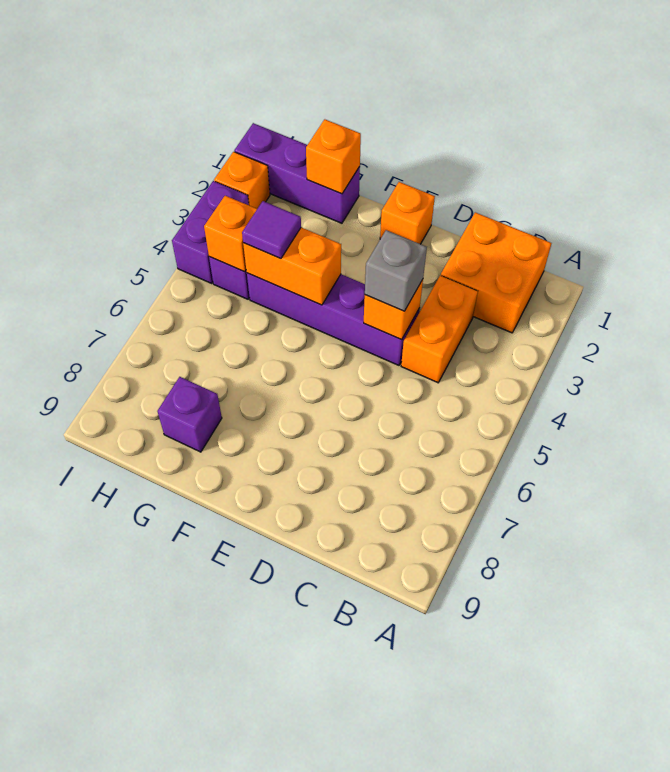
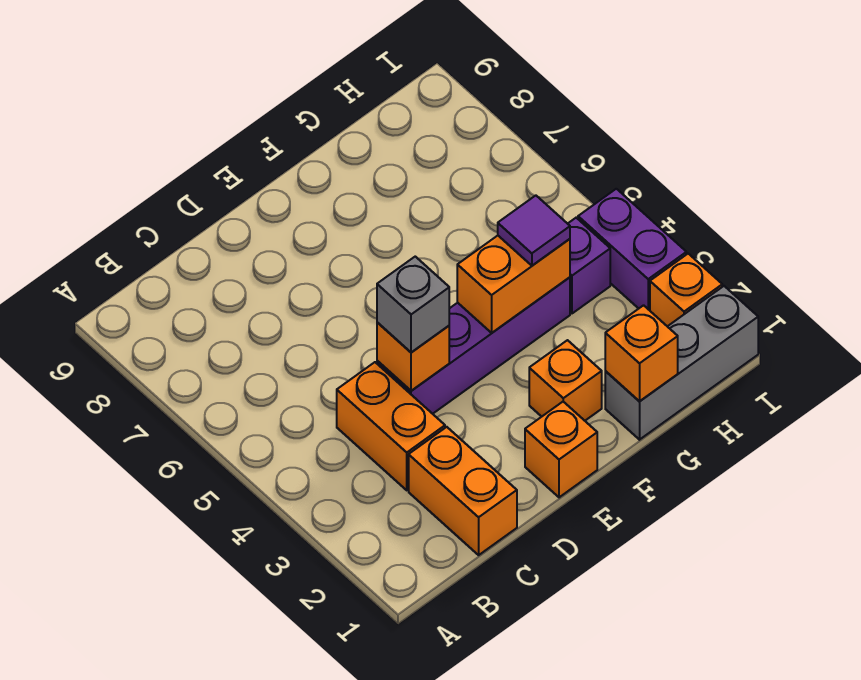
orange brick B1:C2 level 1 -> orange brick C1:C2 level 1
purple brick G1:I1 level 1 -> grey brick G1:I1 level 1
purple brick G8 level 1 -> none
orange brick H4 level 2 -> orange brick F2 level 1

